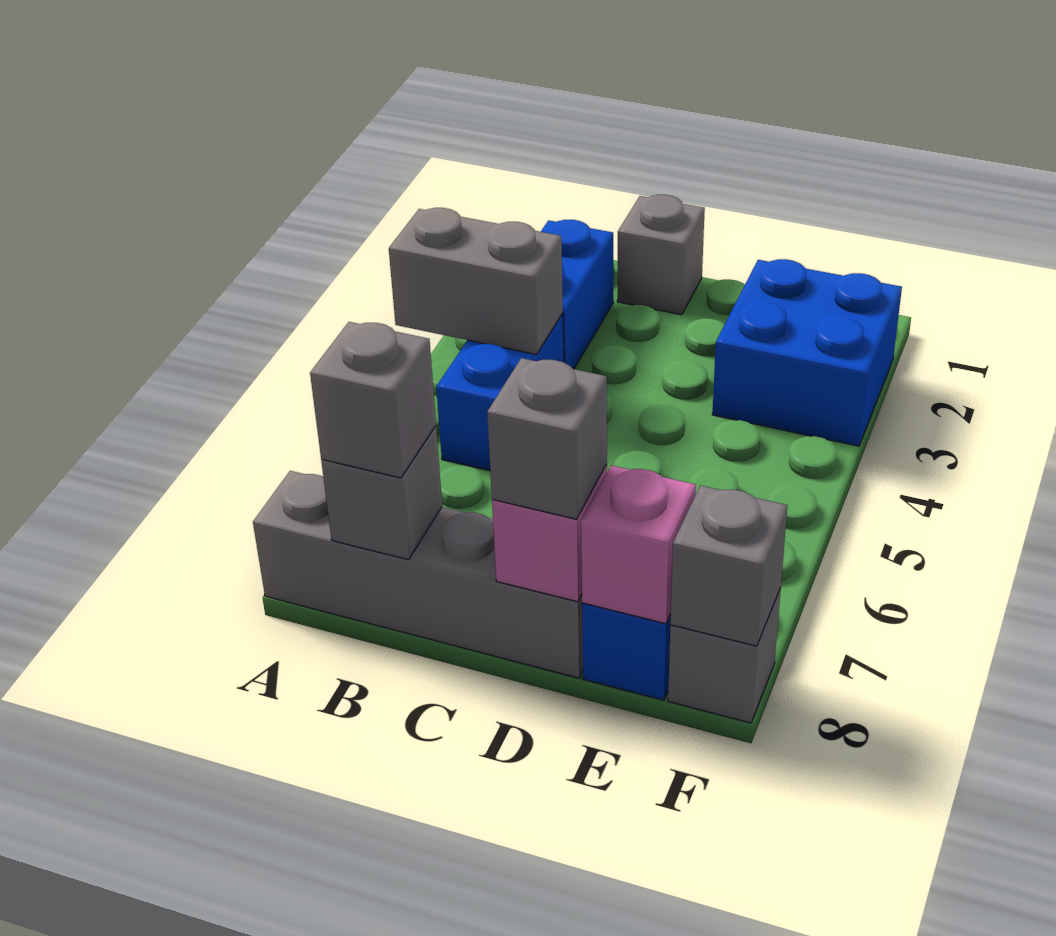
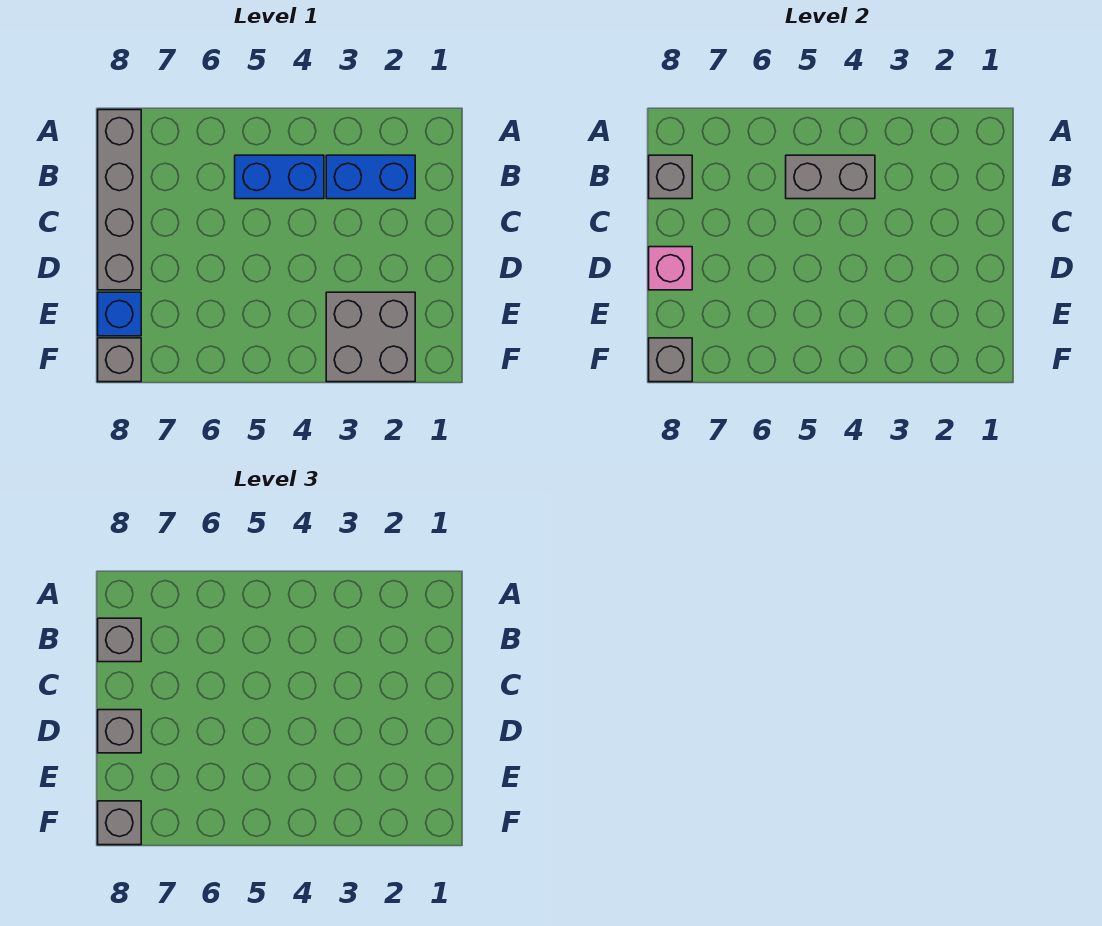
grey brick A4:B4 level 2 -> grey brick B4:B5 level 2
grey brick C1 level 1 -> grey brick F8 level 3
blue brick E2:F3 level 1 -> grey brick E2:F3 level 1
pink brick E8 level 2 -> none

